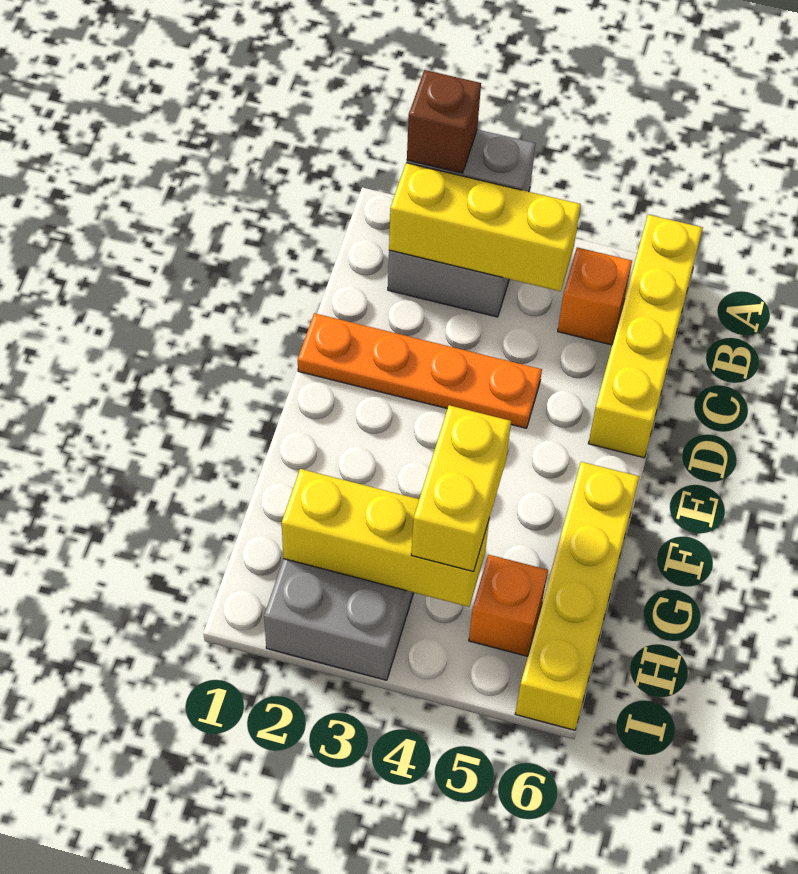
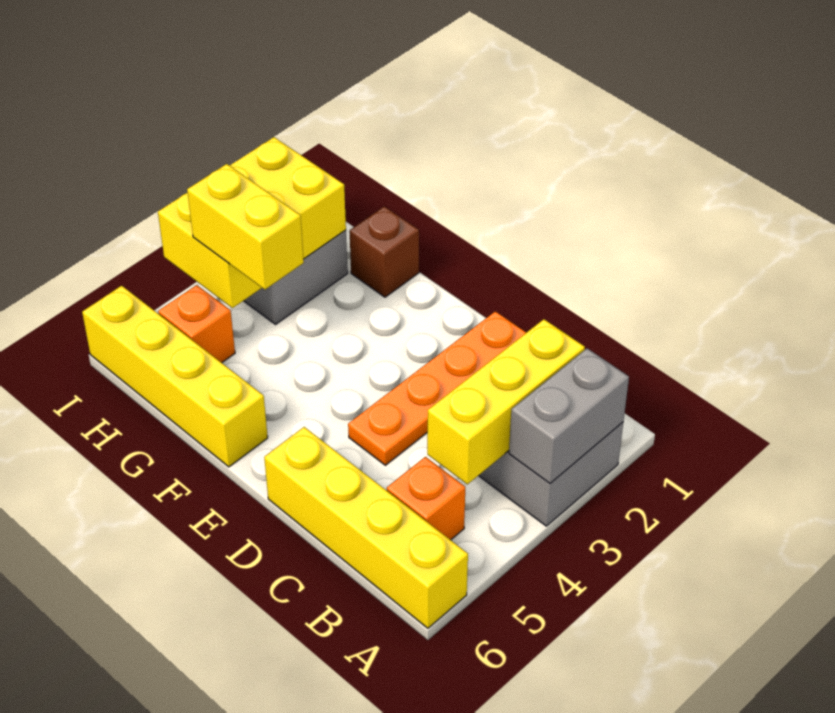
brown brick A2 level 3 -> brown brick G1 level 1
yellow brick H2:H4 level 2 -> yellow brick H2:I4 level 2

